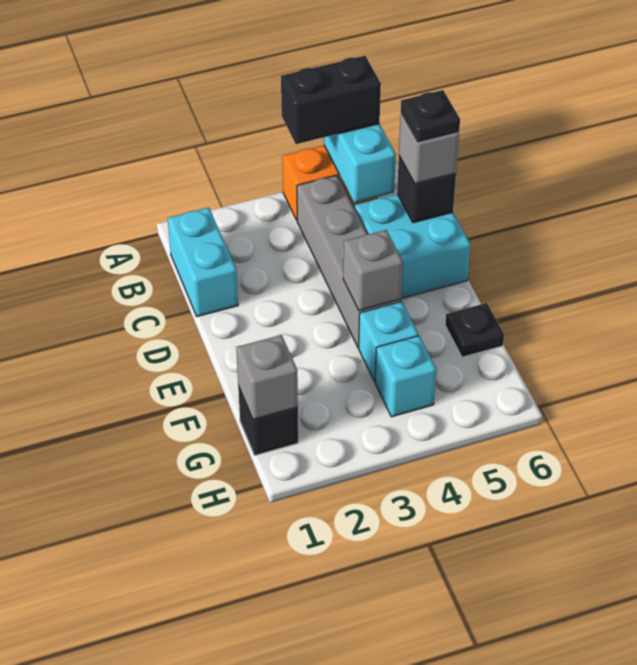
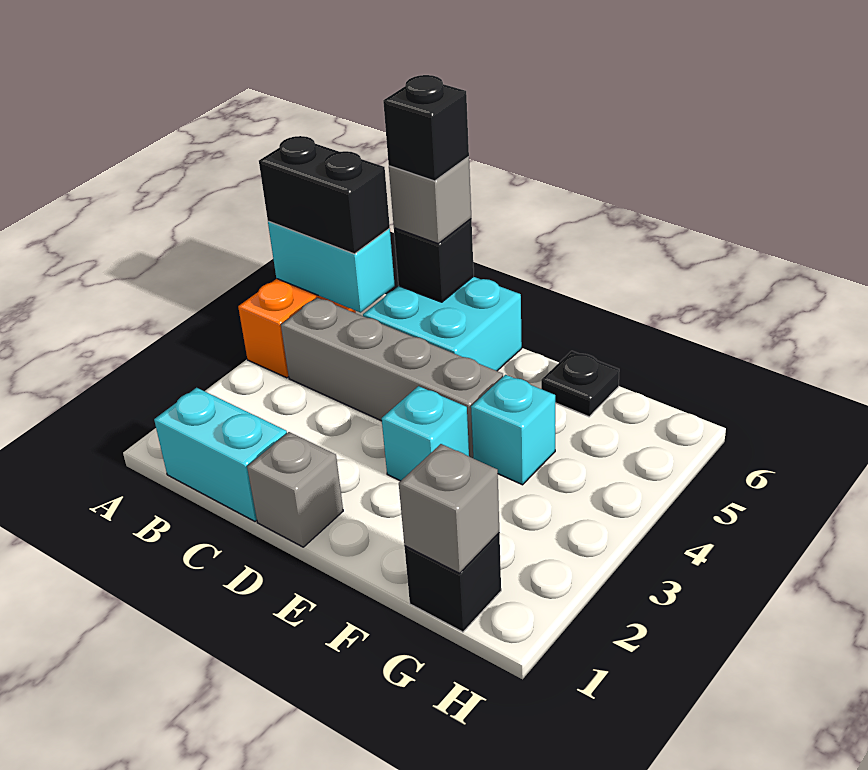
black brick A4:A5 level 3 -> black brick A5:B5 level 3
black plate C6 level 4 -> black brick C6 level 4
grey brick E4 level 2 -> grey brick D1 level 1
cyan brick G4 level 1 -> cyan brick E3 level 1

